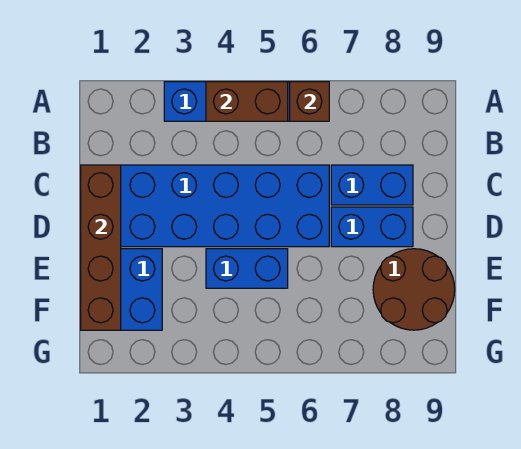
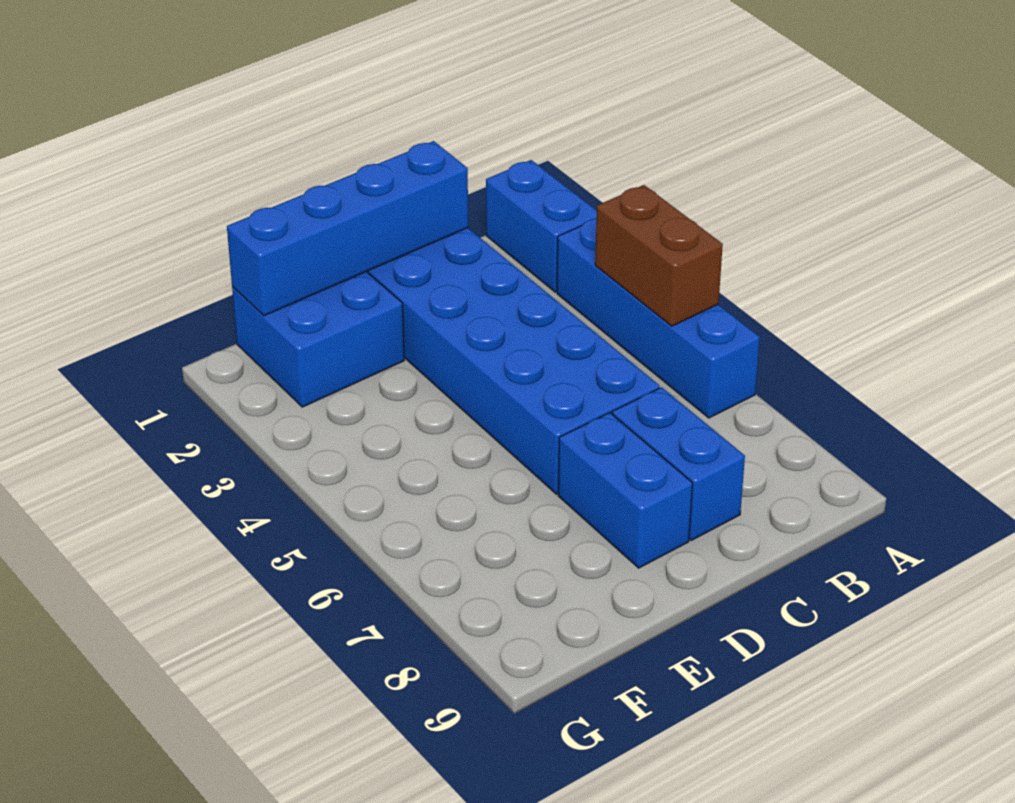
brown brick A6 level 2 -> none
brown brick C1:F1 level 2 -> blue brick C1:F1 level 2
blue brick E4:E5 level 1 -> blue brick A1:A2 level 1
brown round brick E8:F9 level 1 -> none

